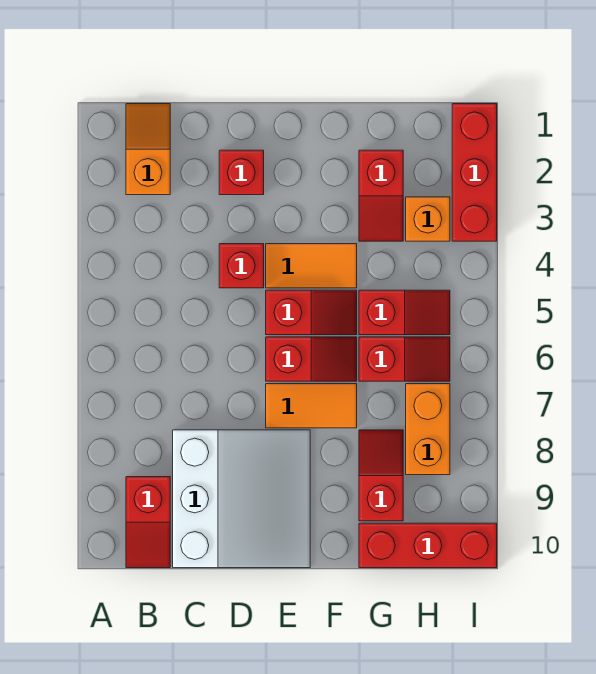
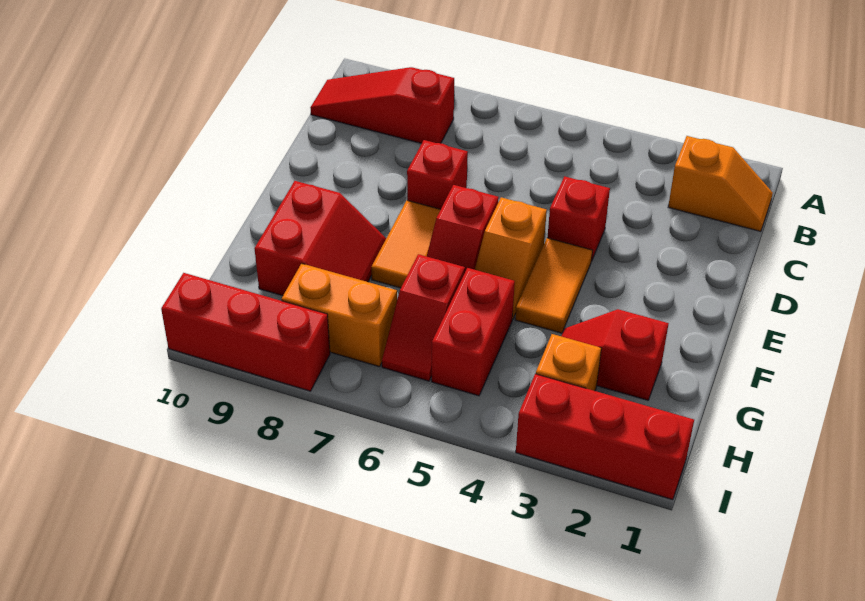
red slope B9:B10 level 1 top 9 -> red slope B8:B10 level 1 top 8
white slope C8:E10 level 1 top C -> none
red brick D2 level 1 -> red brick D7 level 1
red slope E5:F5 level 1 top E -> orange slope E5:F5 level 1 top E
red slope G5:H5 level 1 top G -> red brick G5:H5 level 1
red slope G8:G9 level 1 top 9 -> red slope F8:G9 level 1 top 9
red brick G10:I10 level 1 -> red brick I8:I10 level 1

